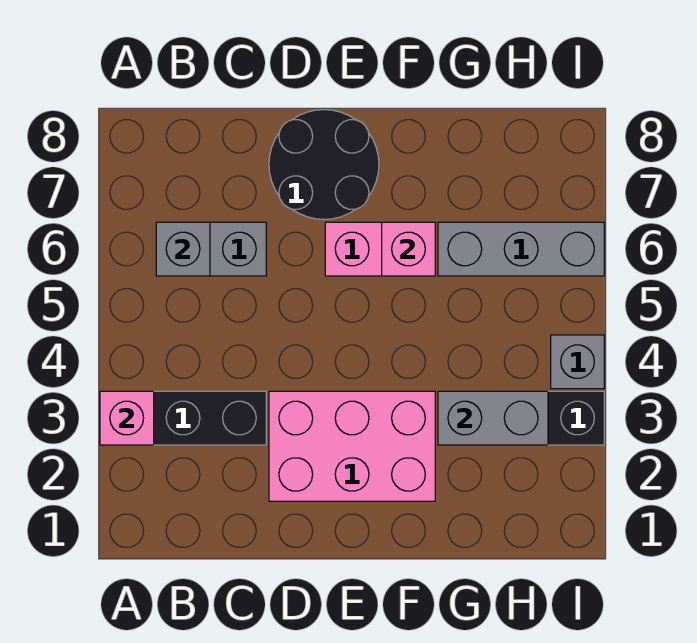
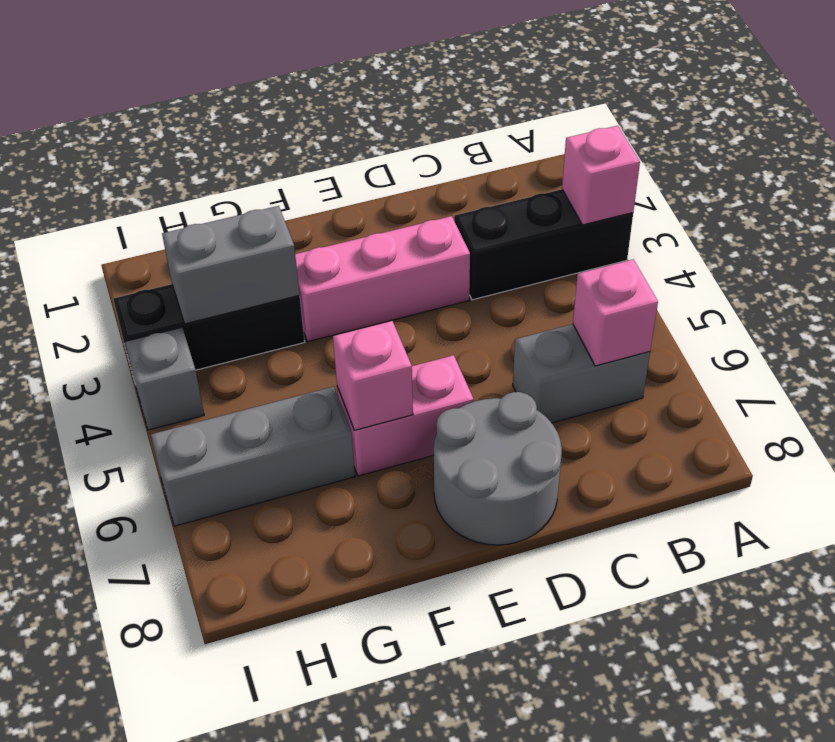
grey brick B6 level 2 -> pink brick B6 level 2
pink brick D2:F3 level 1 -> pink brick D3:F3 level 1
black round brick D7:E8 level 1 -> grey round brick D7:E8 level 1

